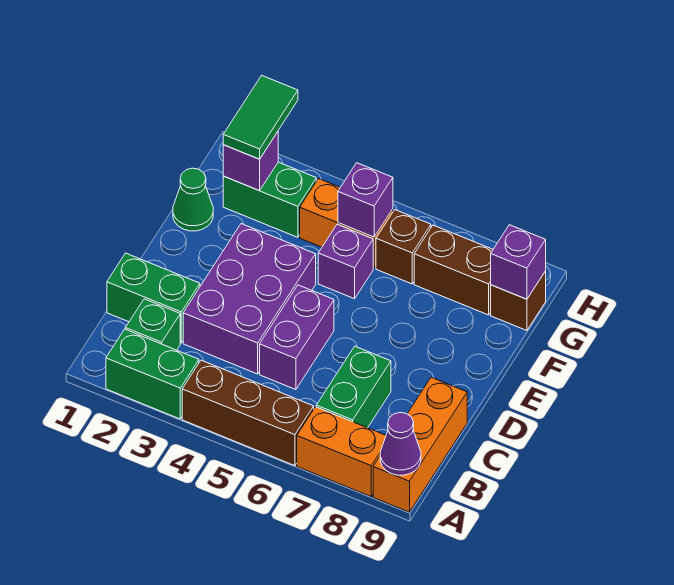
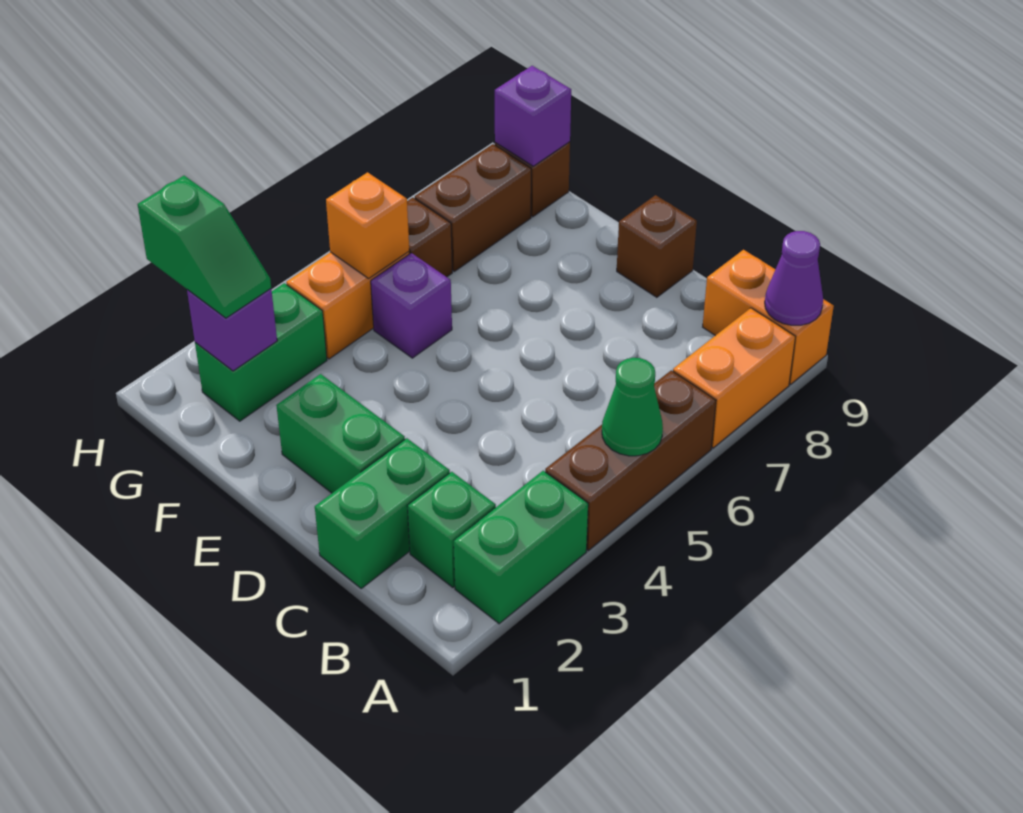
orange brick A9:C9 level 1 -> orange brick A9:B9 level 1
green brick B7:C7 level 1 -> green brick D2:E2 level 1
purple brick C3:E4 level 1 -> none
purple brick C5:D5 level 1 -> none
none -> brown brick D9 level 1
green cone F1 level 1 -> green cone A5 level 2
green tile G2:H2 level 3 -> green slope G2:H2 level 3 top H
purple brick G5 level 2 -> orange brick G5 level 2

